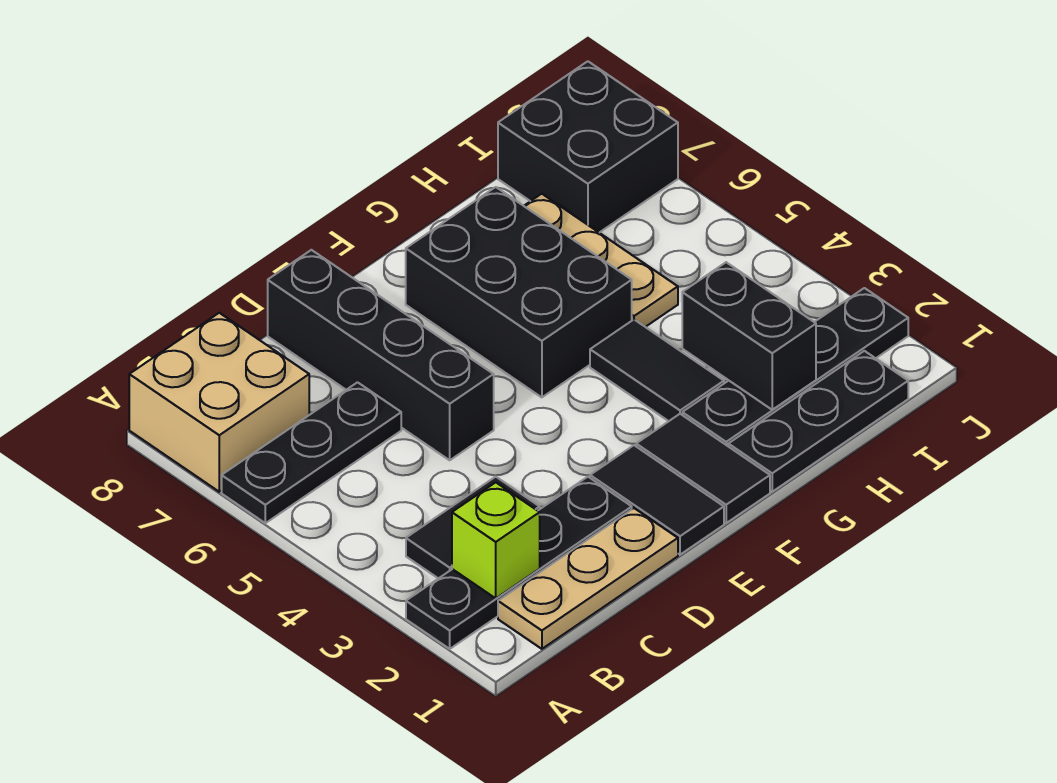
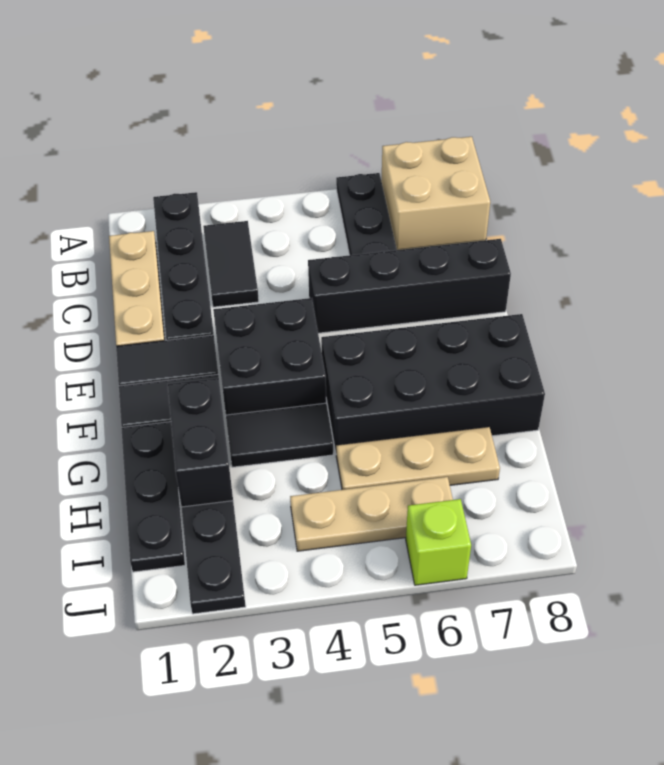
lime brick B2 level 2 -> lime brick J6 level 1
black brick F5:G7 level 1 -> black brick F5:G8 level 1
black brick H2:H3 level 2 -> black brick G2:H2 level 2
none -> tan plate I4:I6 level 1
black brick I7:J8 level 1 -> black brick E3:F4 level 1

